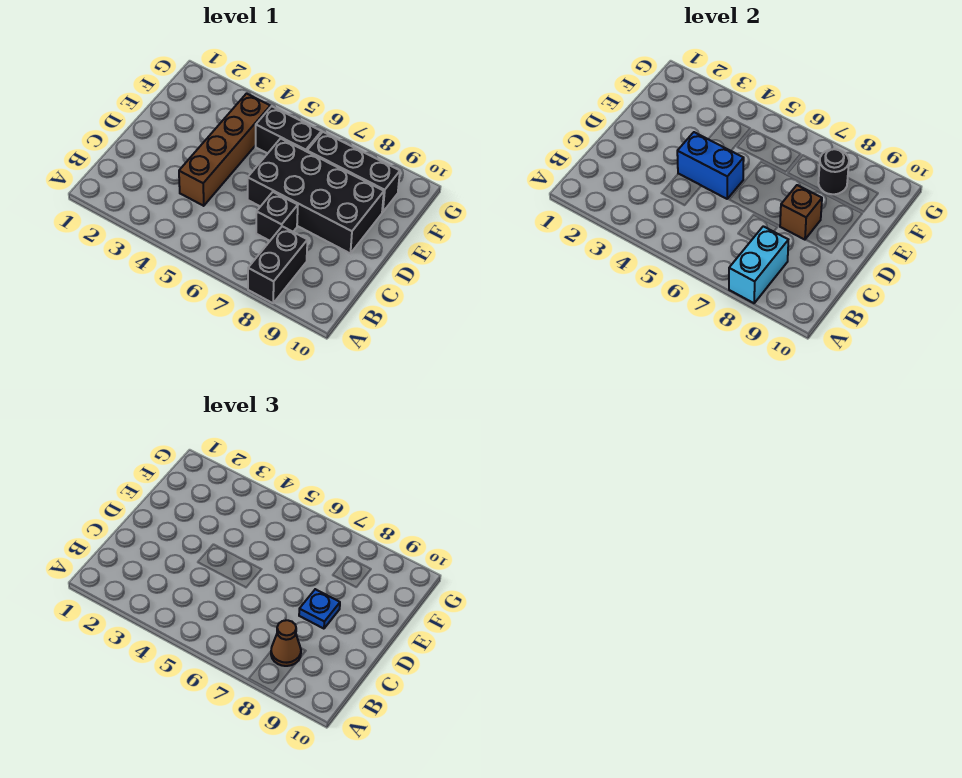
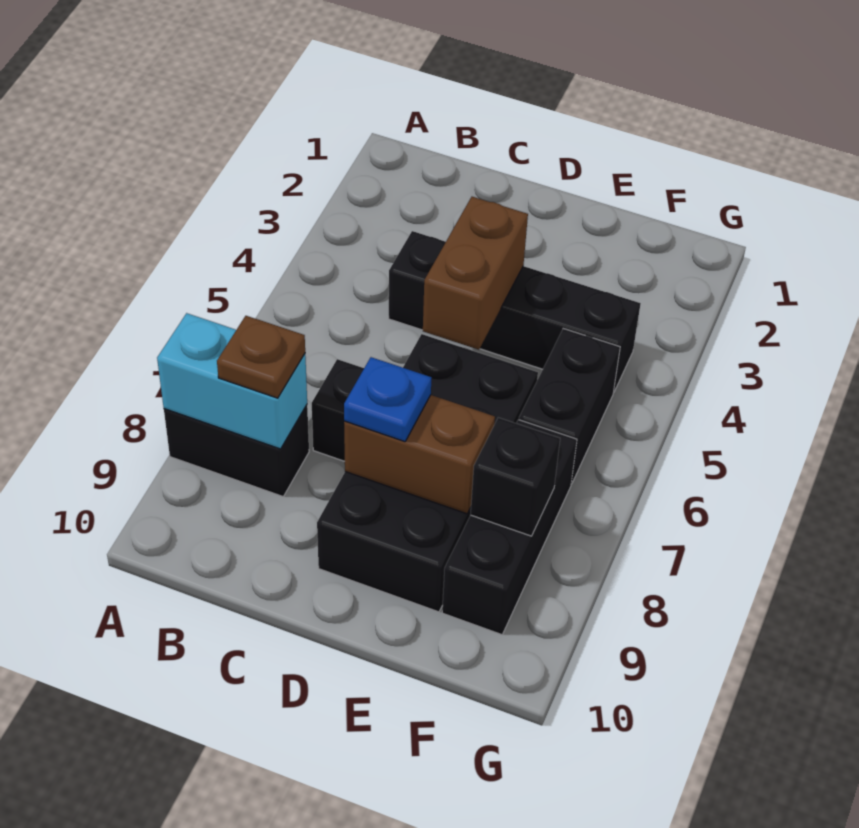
brown cone B8 level 3 -> brown plate B8 level 3
brown brick C4:F4 level 1 -> black brick C4:F4 level 1
blue brick D4:D5 level 2 -> brown brick D4:D5 level 2
brown brick D8 level 2 -> brown brick D8:E8 level 2
black round brick F8 level 2 -> black brick F8 level 2

